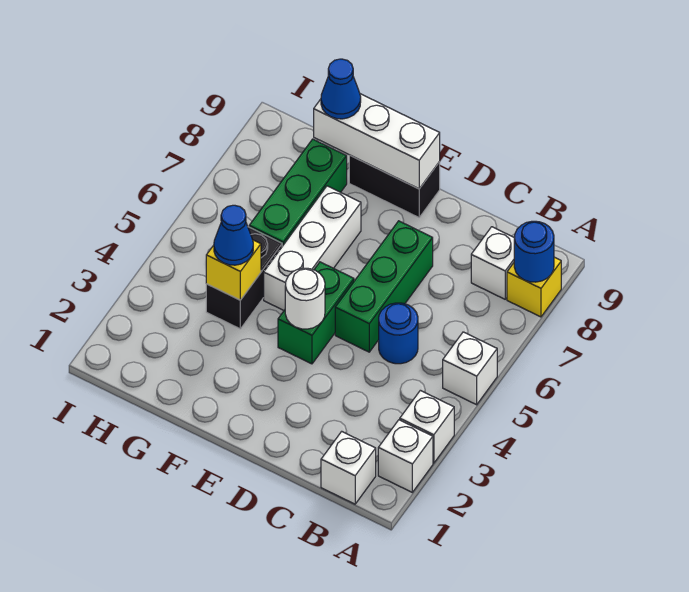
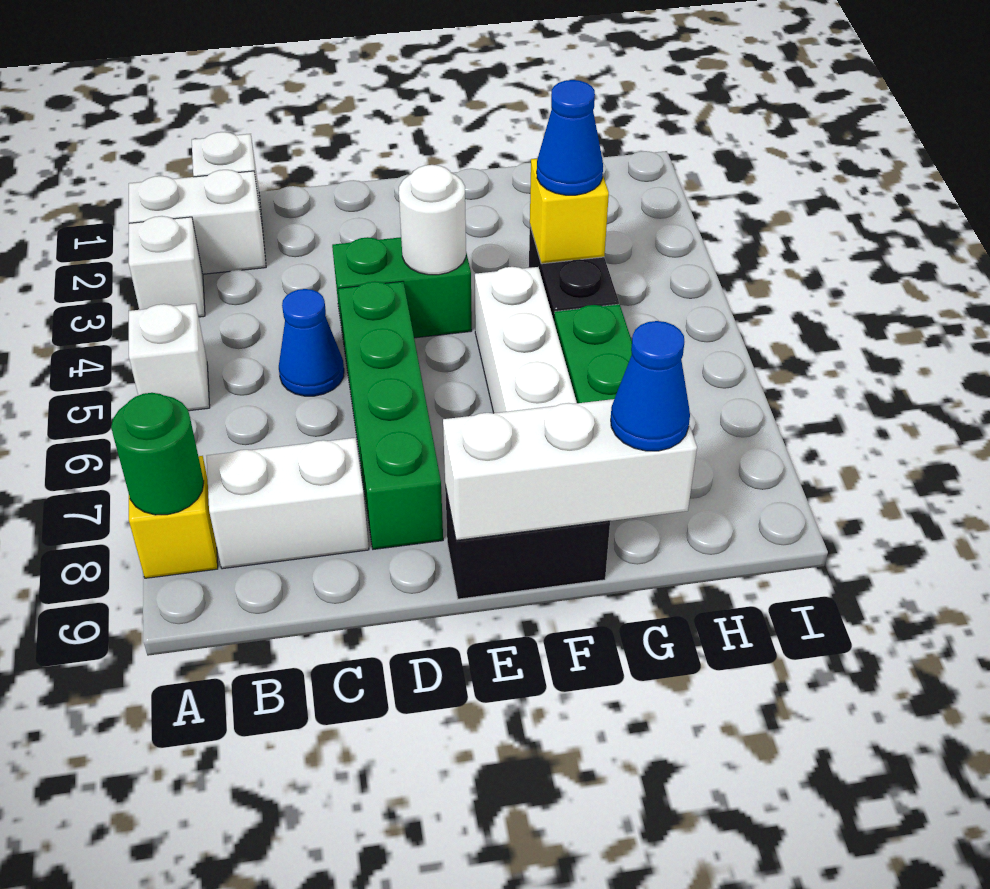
white brick A2 level 1 -> white brick A2:B2 level 1
blue round brick A8 level 2 -> green round brick A8 level 2
white brick B8 level 1 -> white brick B8:C8 level 1
blue round brick C5 level 1 -> blue cone C5 level 1
green brick D5:D7 level 1 -> green brick D5:D8 level 1
green brick E4:E5 level 1 -> green brick D4:E4 level 1

